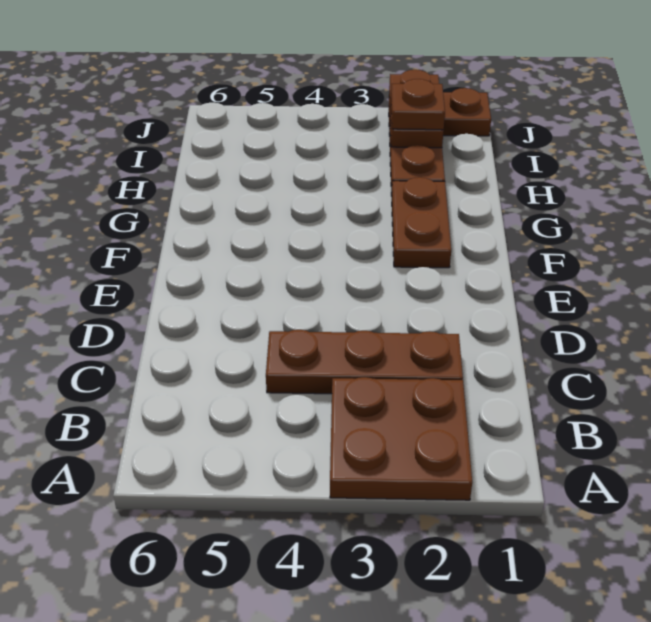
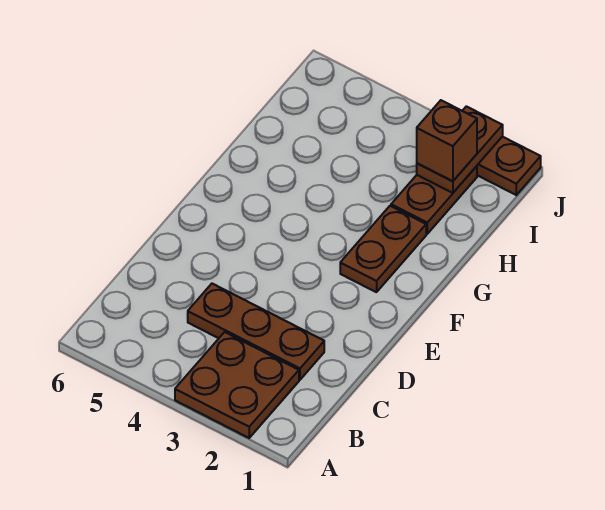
brown plate I2 level 3 -> brown brick I2 level 3

